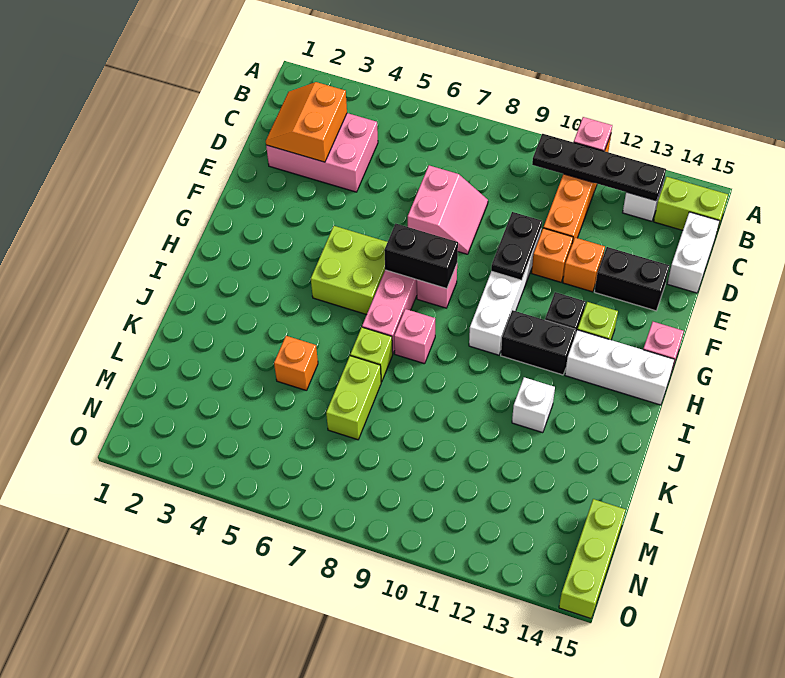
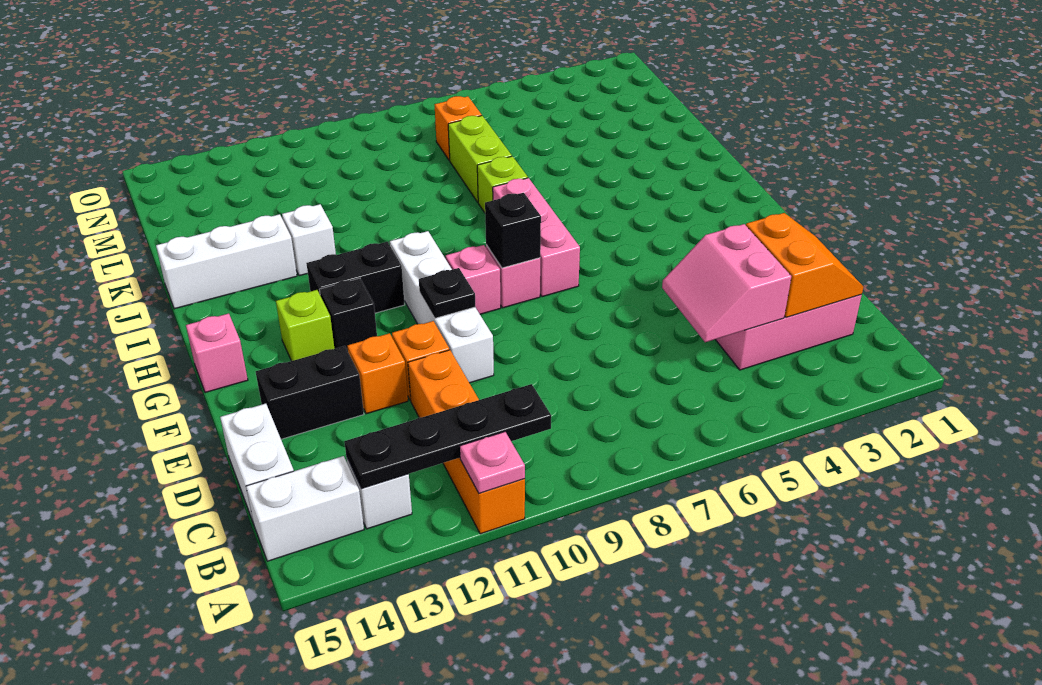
lime brick B14:B15 level 1 -> white brick B14:B15 level 1
pink slope D7:E8 level 1 top 7 -> pink slope C4:D5 level 2 top 4
black plate E10:F10 level 2 -> black plate F10 level 2
lime brick G5:H6 level 1 -> none
black brick G7:G8 level 2 -> black brick G8 level 2
white brick H13:H15 level 1 -> white brick J13:J15 level 1
pink brick I8 level 1 -> pink brick G9 level 1
orange brick K5 level 1 -> orange brick M7 level 1
lime brick M15:O15 level 1 -> none

